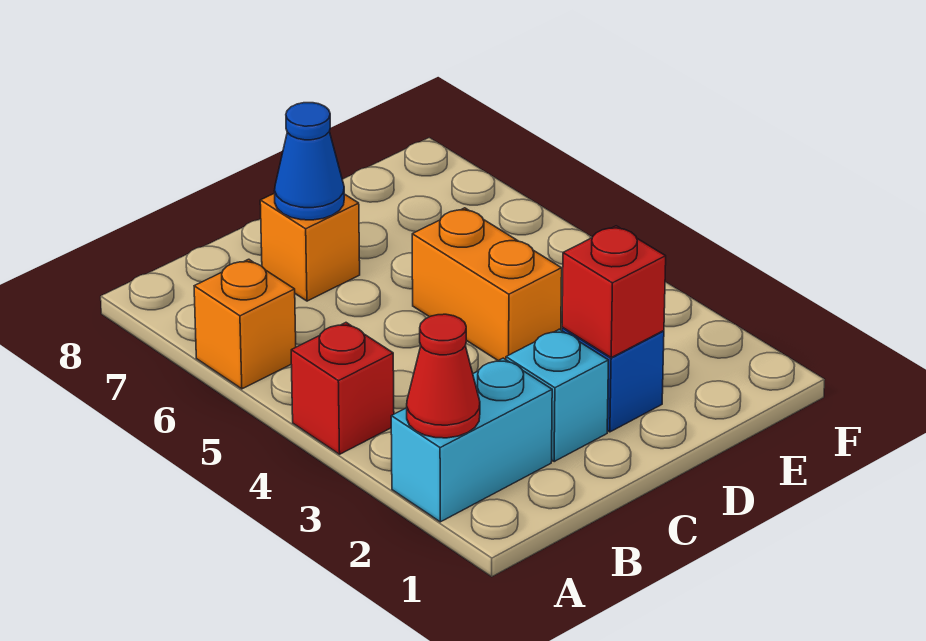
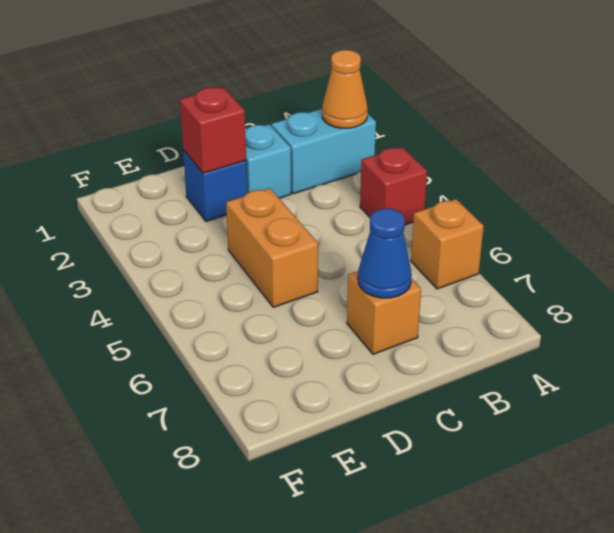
red cone A2 level 2 -> orange cone A2 level 2

